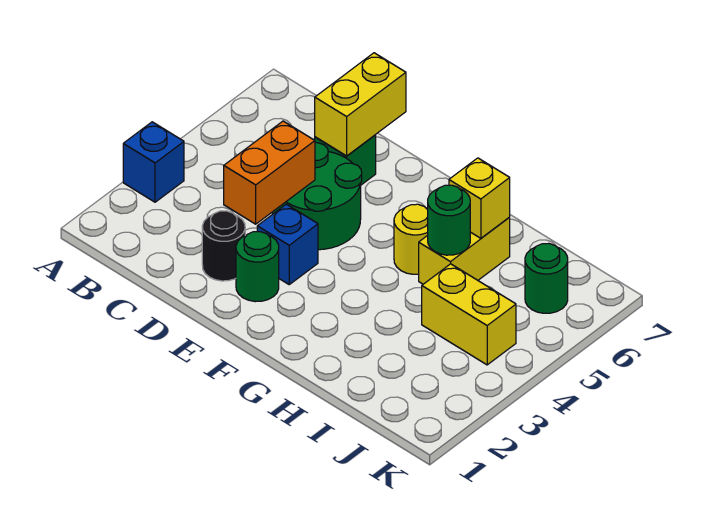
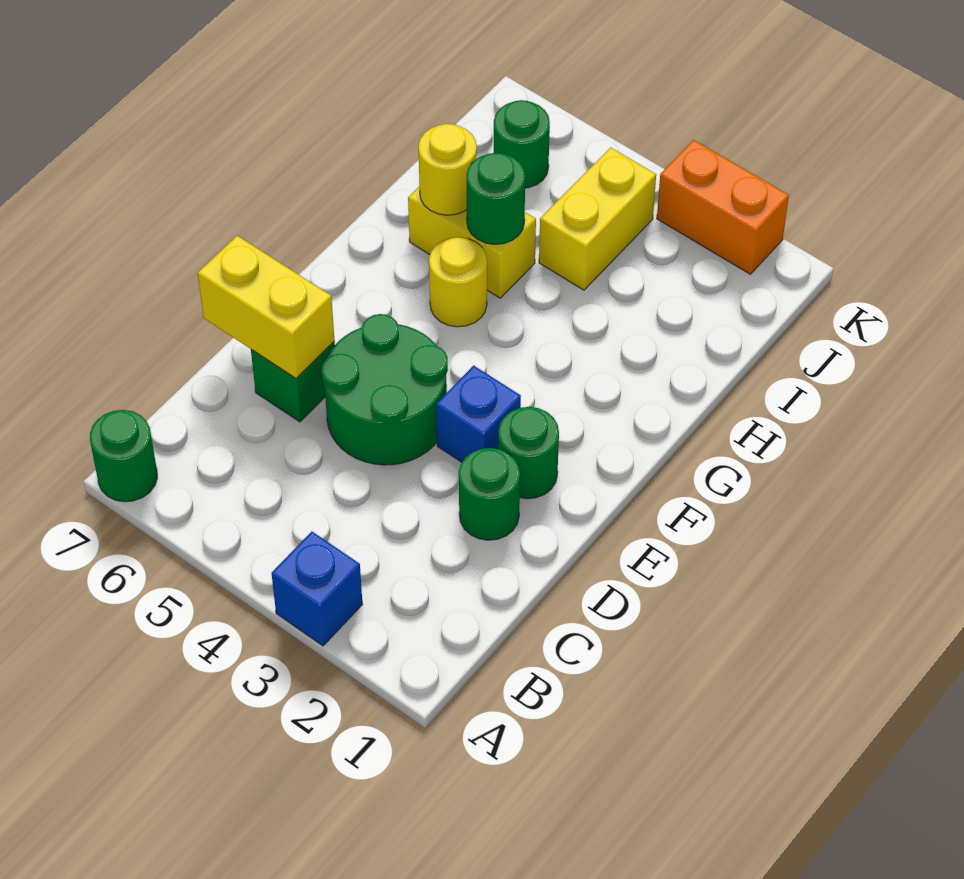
none -> green round brick A7 level 1
black round brick D2 level 1 -> green round brick D2 level 1
orange brick D3:D4 level 2 -> orange brick K2:K3 level 1
yellow brick H6 level 2 -> yellow round brick H6 level 2

